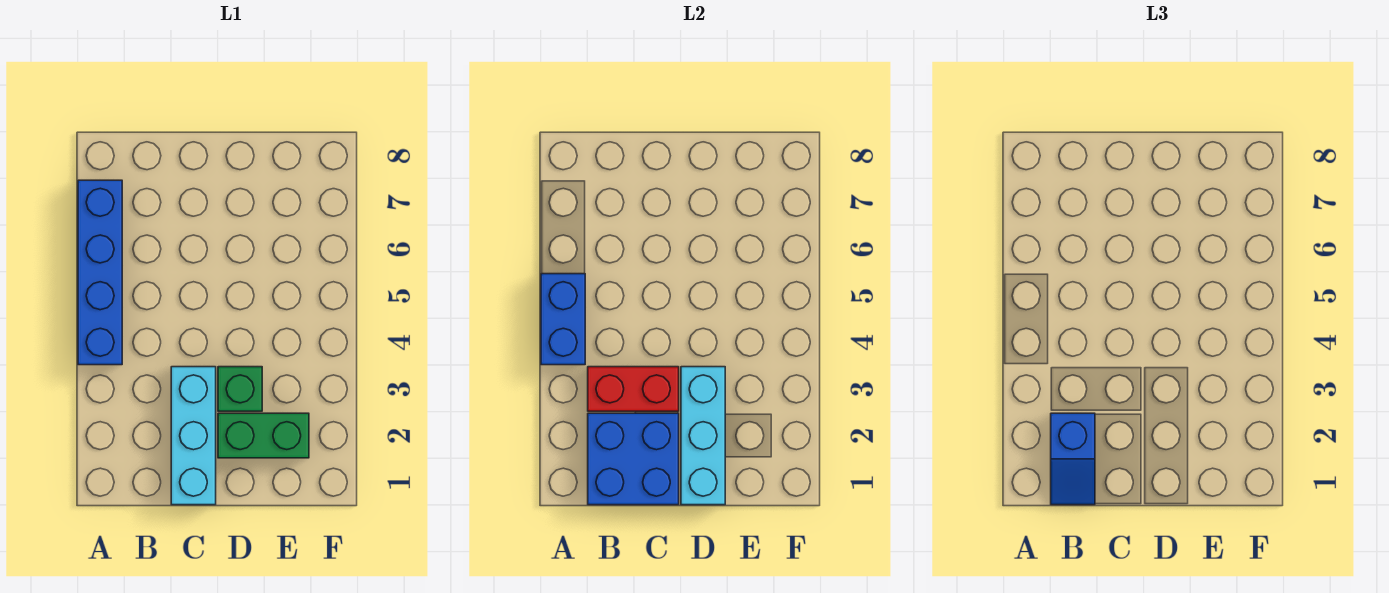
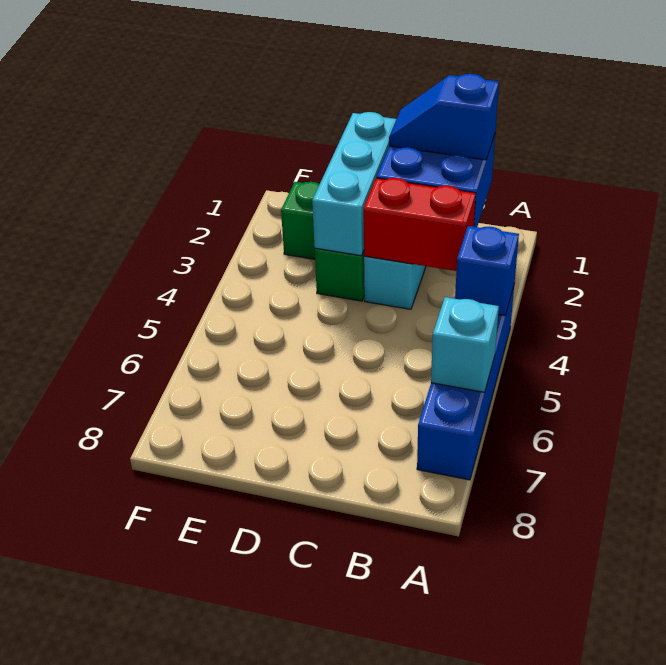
blue brick A4:A5 level 2 -> blue brick A4 level 2
none -> cyan brick A6 level 2
blue slope B1:B2 level 3 top 2 -> blue slope B1:C1 level 3 top B

